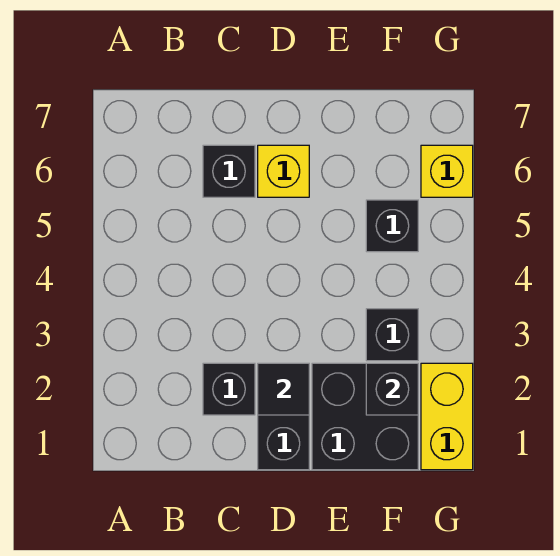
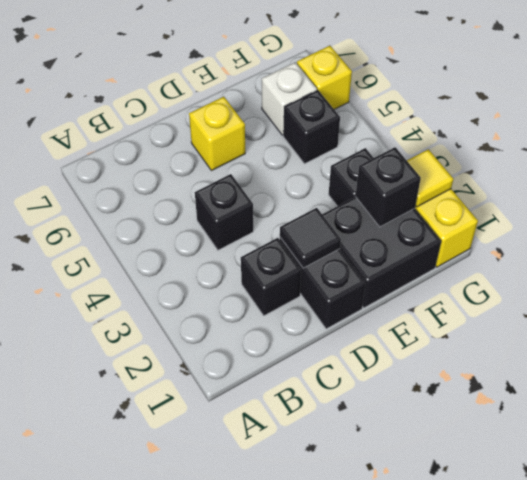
black brick C6 level 1 -> black brick C4 level 1
none -> white brick F6 level 1
none -> yellow tile G2 level 2

